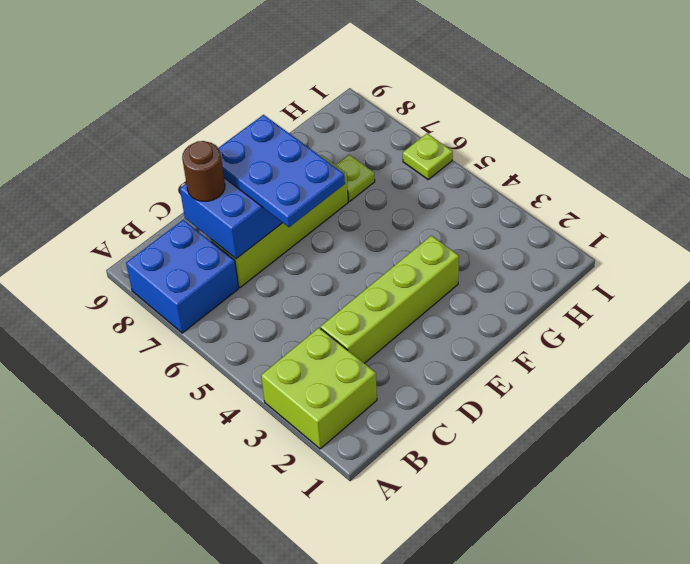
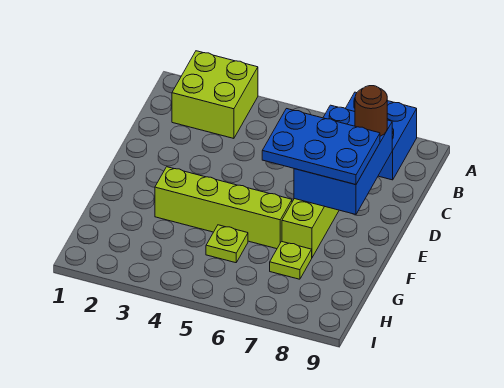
lime brick C3:F3 level 1 -> lime brick F3:F6 level 1
lime plate I6 level 1 -> lime plate G5 level 1

